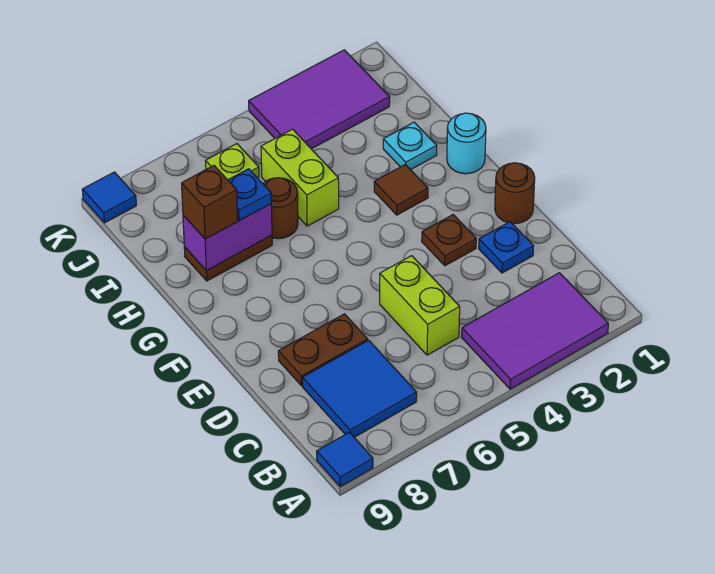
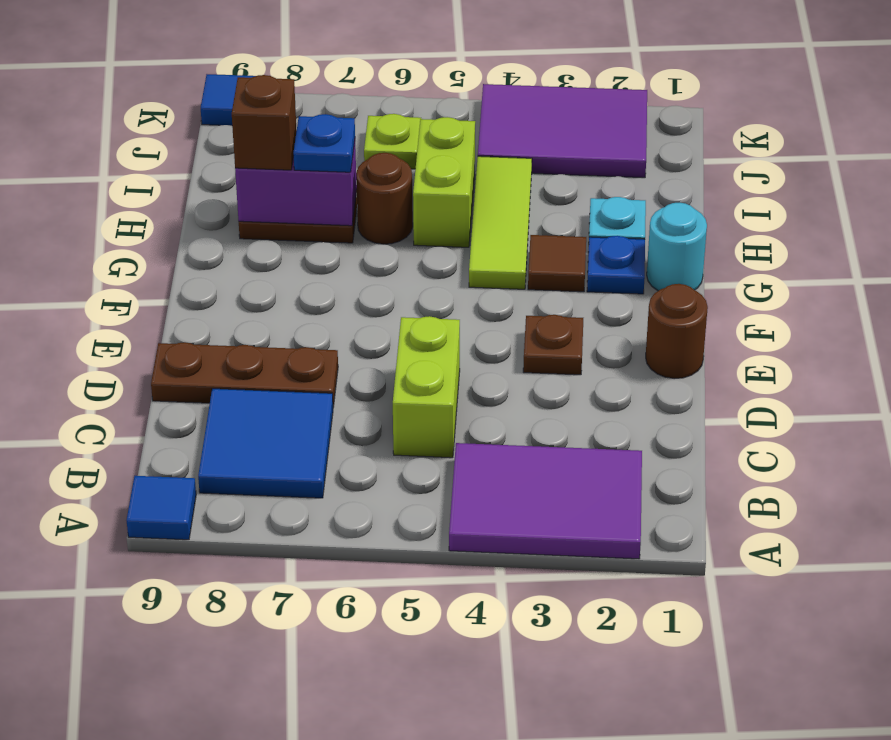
blue plate D2 level 1 -> blue plate G2 level 1
brown plate D7:D8 level 1 -> brown plate D7:D9 level 1
none -> lime tile G4:I4 level 1

